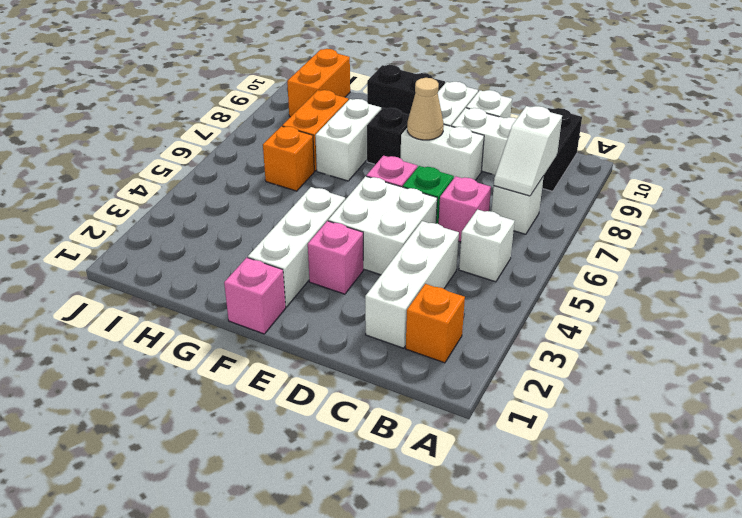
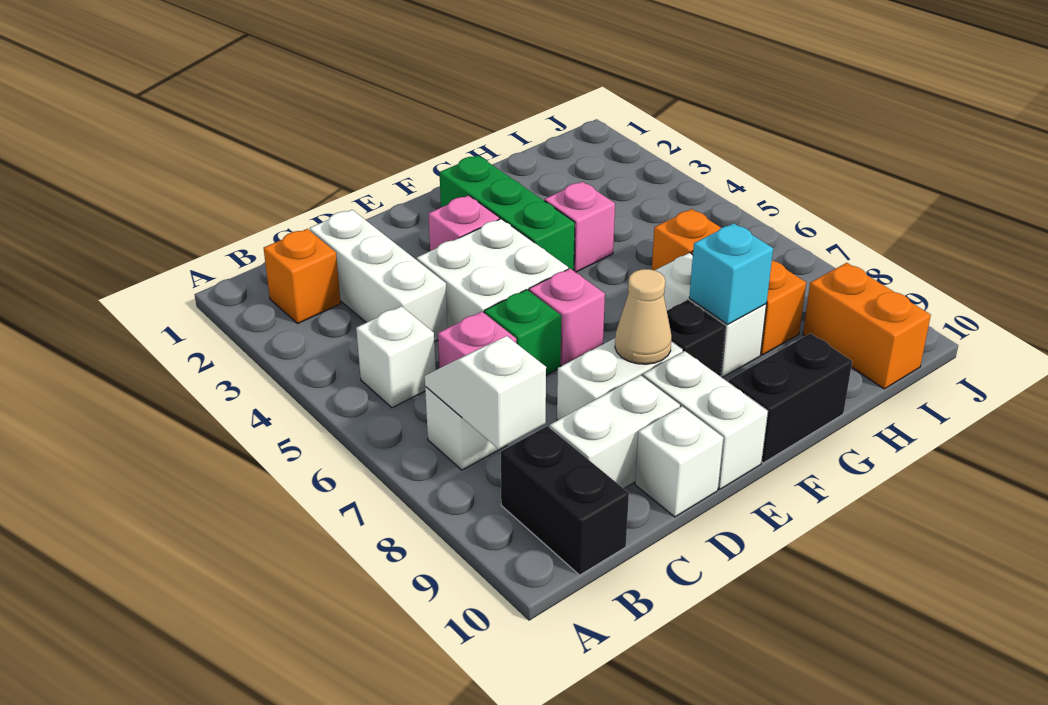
pink brick F1 level 1 -> pink brick G4 level 1
white brick F2:F4 level 1 -> green brick F2:F4 level 1
none -> cyan brick G8 level 2

